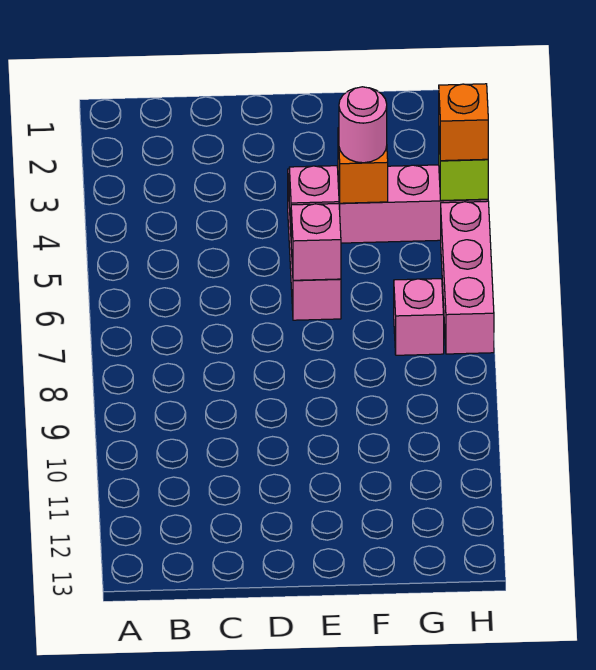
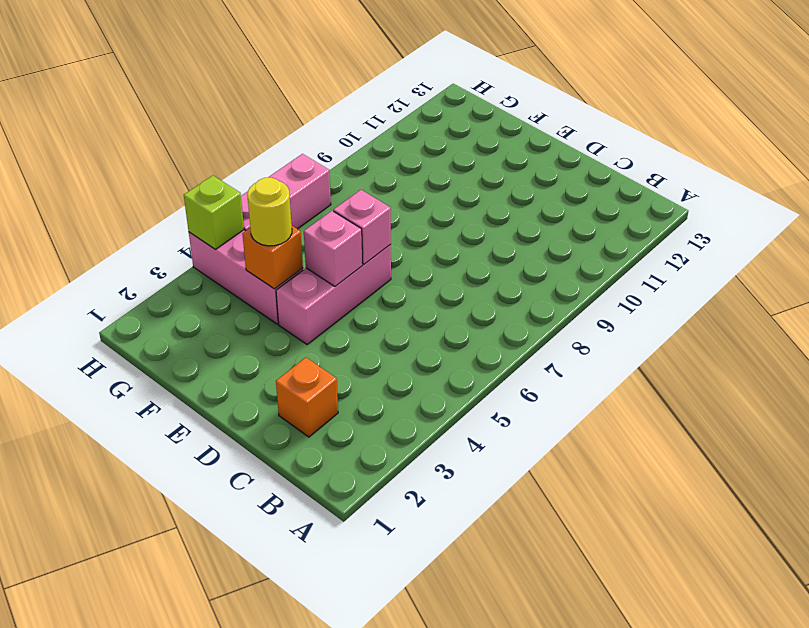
pink round brick F4 level 3 -> yellow round brick F4 level 3
pink brick G7 level 1 -> none
orange brick H4 level 3 -> orange brick C2 level 1

